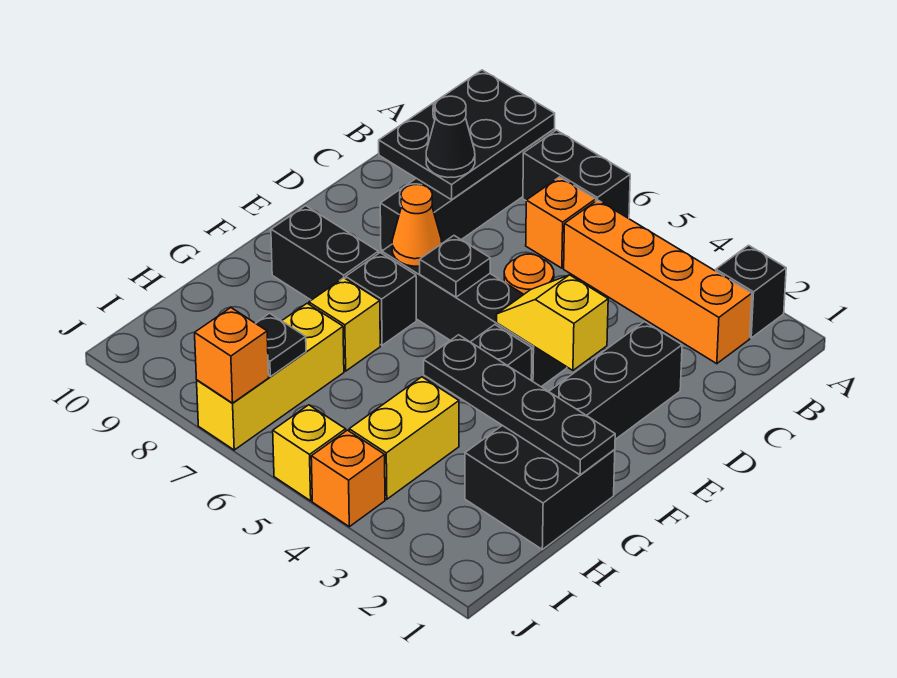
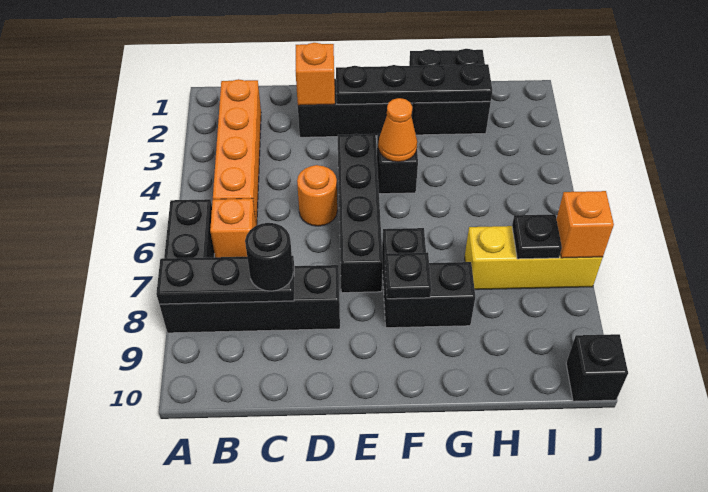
black brick A2 level 1 -> black brick J10 level 1
black plate A8:C9 level 2 -> black plate A8:C8 level 2
black cone C8 level 3 -> black round brick C8 level 3
yellow slope E3:E4 level 2 top 3 -> none
black plate E6 level 2 -> black plate F8 level 2
orange cone E7 level 2 -> orange cone F4 level 2
black brick F8:F9 level 1 -> black brick F8:G8 level 1
black plate G1:G4 level 2 -> black plate E2:H2 level 2
yellow brick G7 level 1 -> none
yellow brick H4:I4 level 1 -> none
orange brick J4 level 1 -> orange brick D2 level 2
yellow brick J5 level 1 -> none

